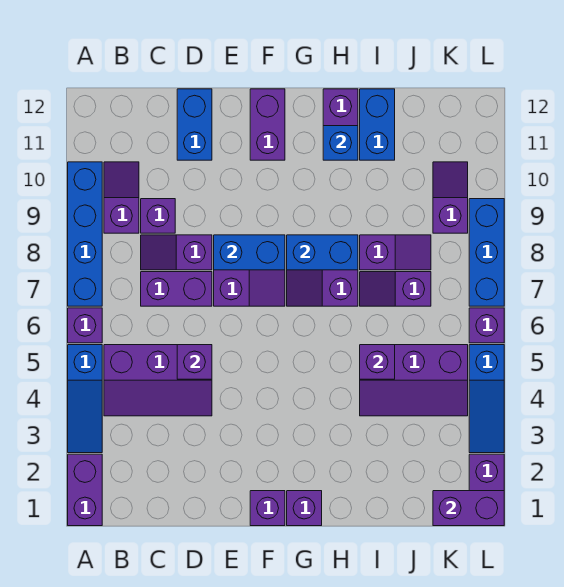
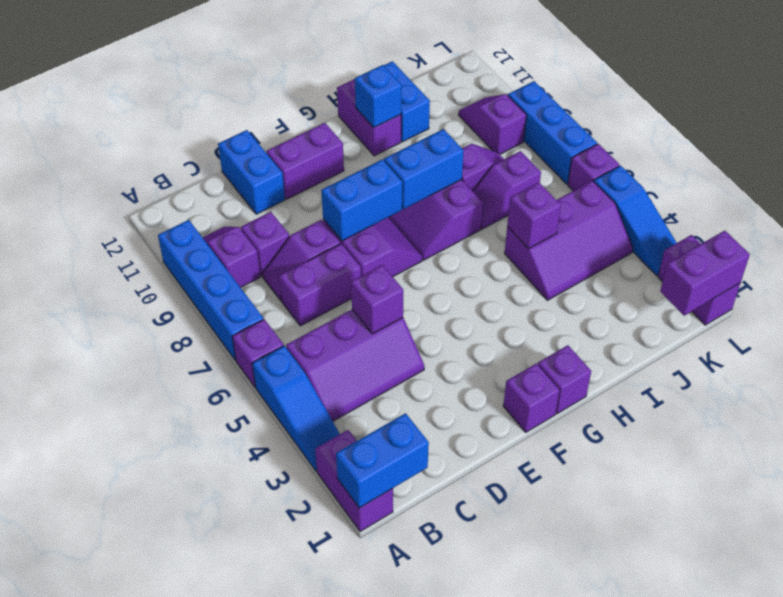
none -> blue brick A1:B1 level 2
purple brick F11:F12 level 1 -> purple brick E11:F11 level 1

